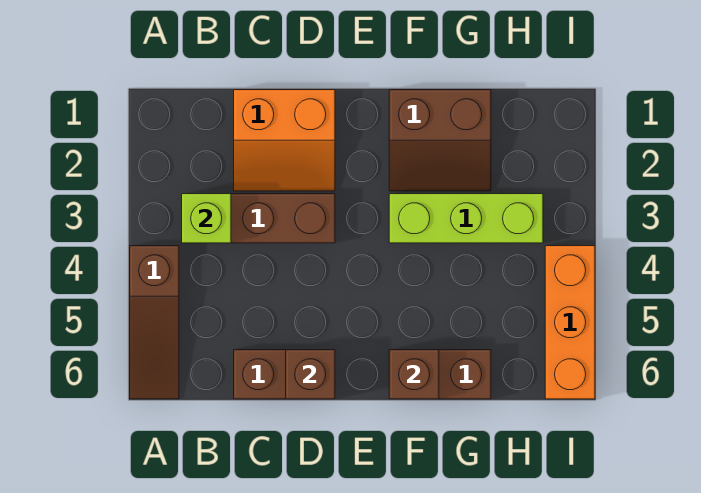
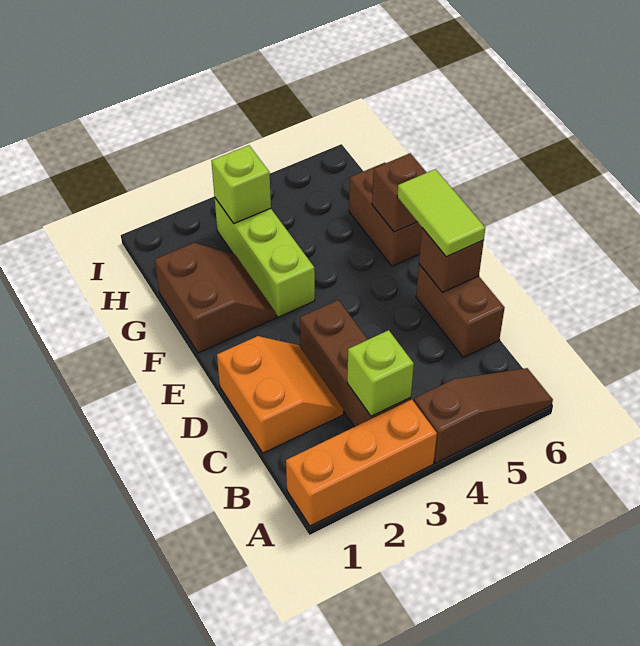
none -> lime tile D6:E6 level 3
none -> lime brick H3 level 2
orange brick I4:I6 level 1 -> orange brick A1:A3 level 1

